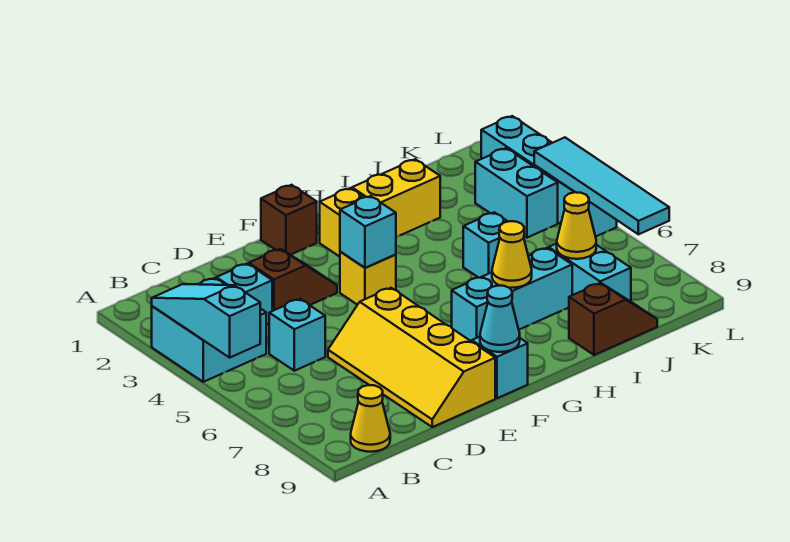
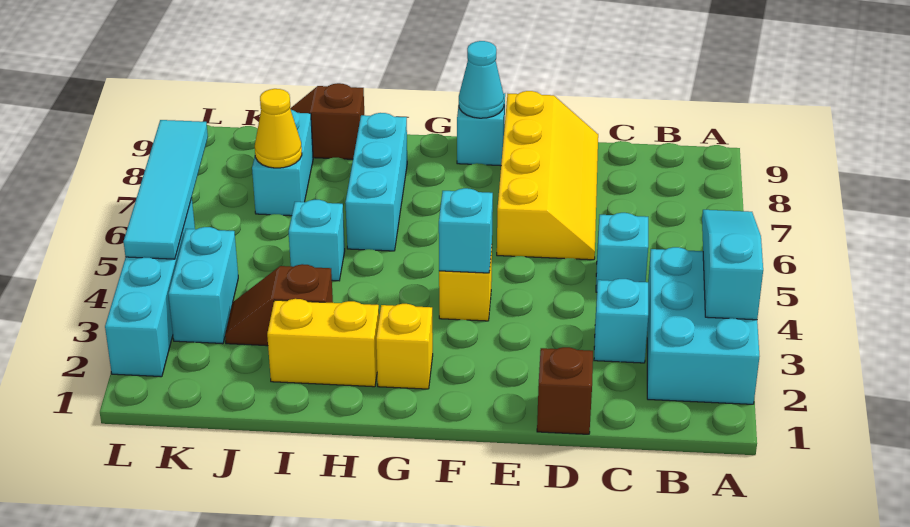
cyan brick A3:B4 level 1 -> cyan brick A2:B4 level 1
cyan slope A3:A5 level 2 top 5 -> cyan slope A3:A5 level 2 top 3
yellow cone B9 level 1 -> none
brown slope D3:E3 level 1 top D -> brown slope I3:J3 level 1 top I
brown brick F1 level 1 -> brown brick D1 level 1
cyan brick G7:I7 level 1 -> cyan brick H6:H8 level 1
yellow cone H7 level 2 -> none

